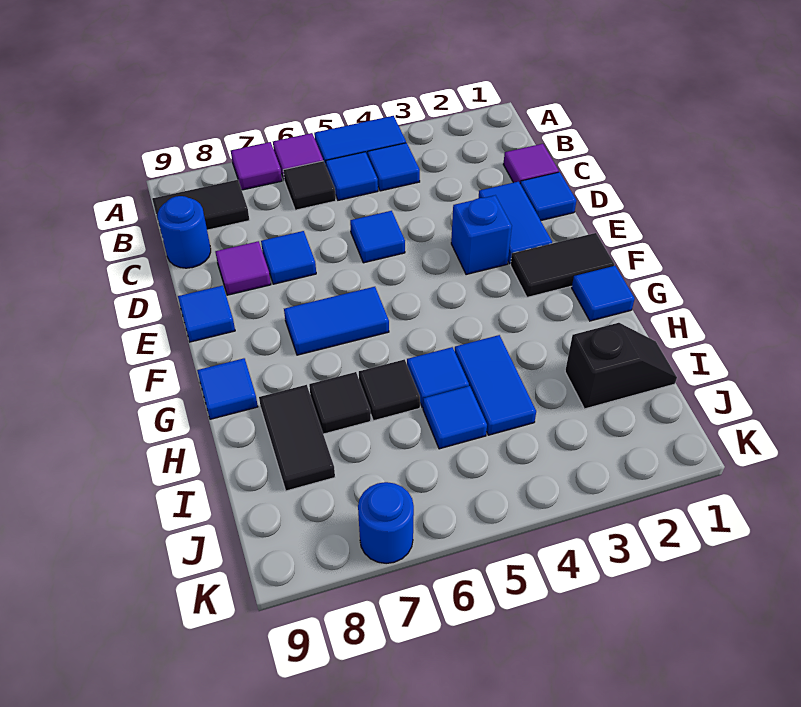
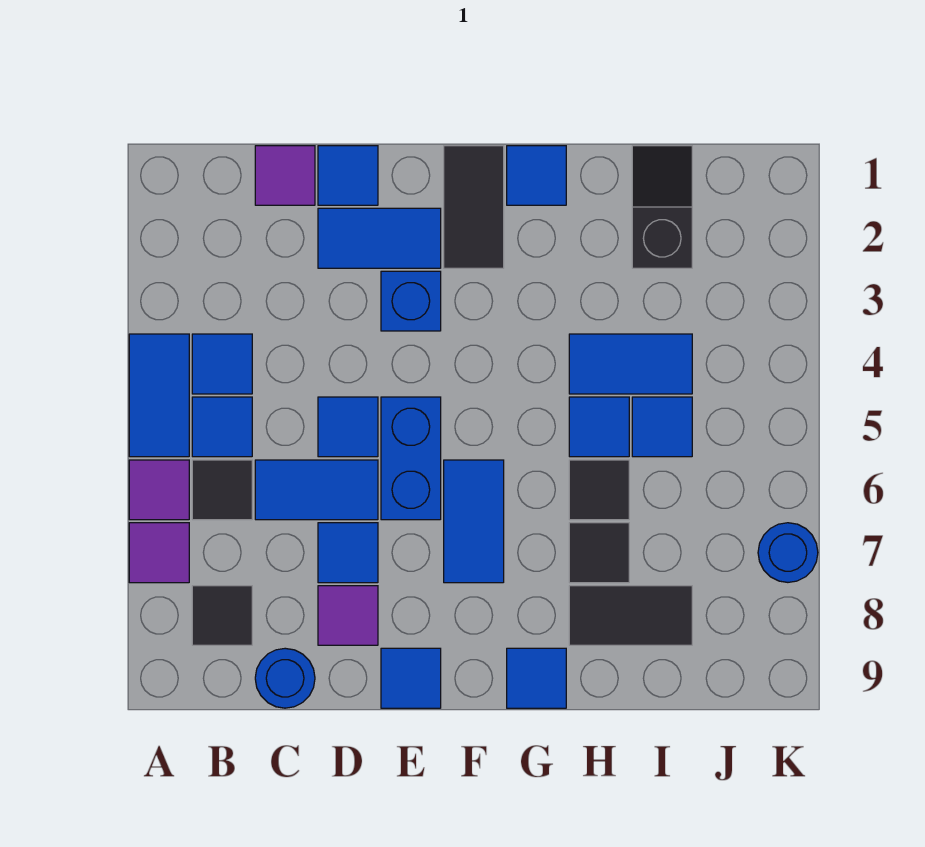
black tile B8:B9 level 1 -> black tile B8 level 1
none -> blue tile C6:D6 level 1
none -> blue brick E5:E6 level 1

